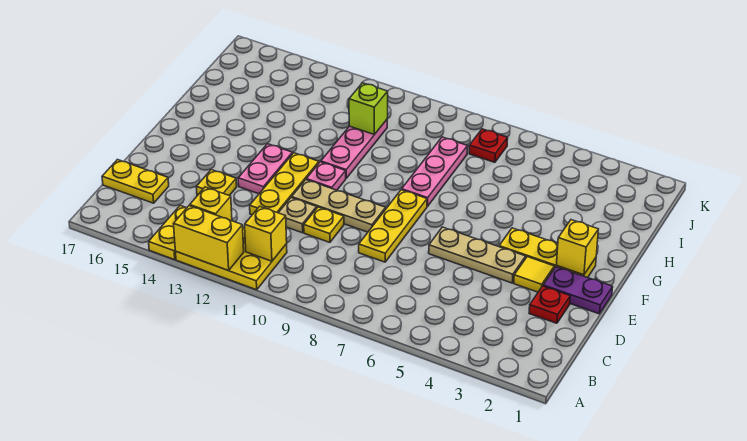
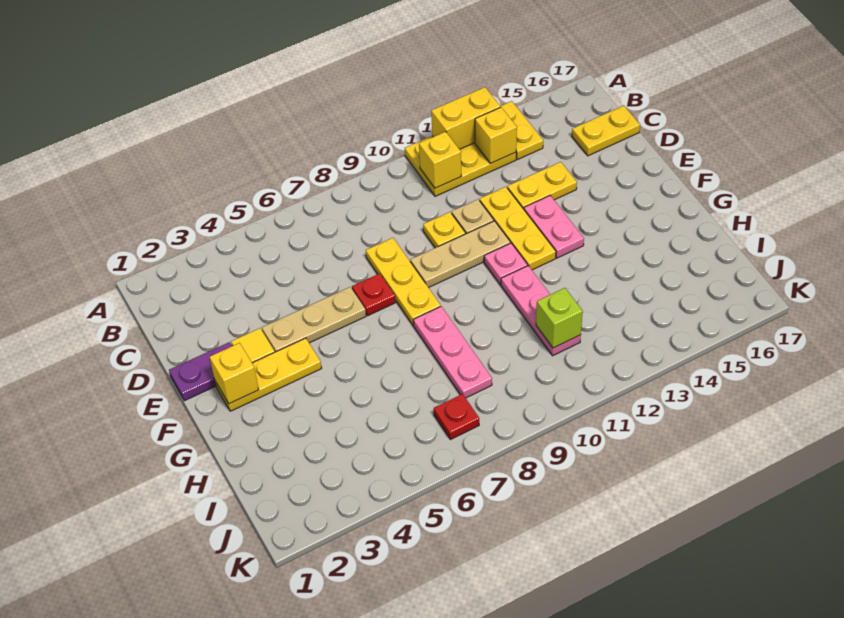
red plate D2 level 1 -> red plate E7 level 1
yellow plate D14 level 1 -> yellow plate D13:D14 level 1

